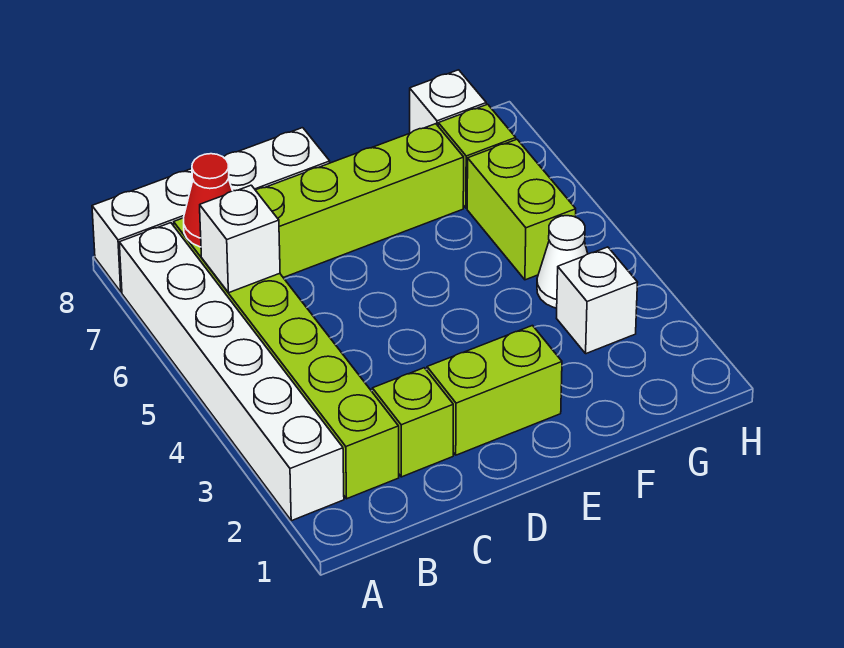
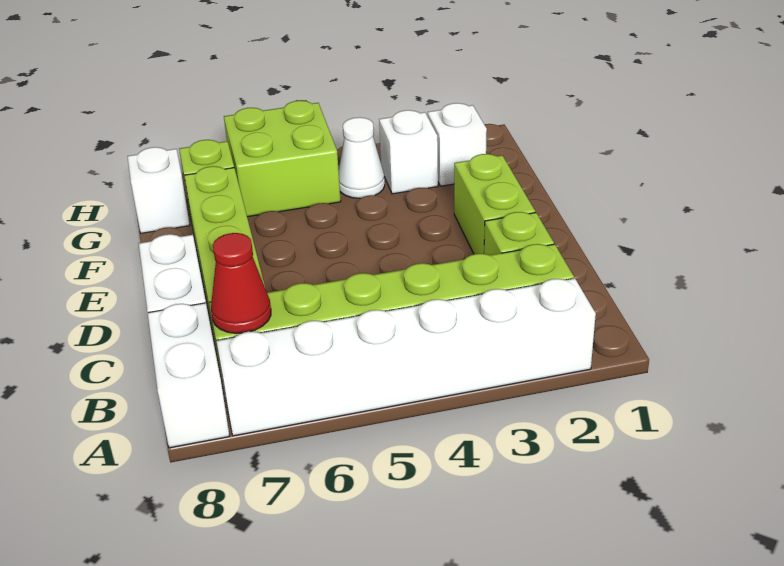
white brick B6 level 2 -> white brick G2 level 1
lime brick G5:G6 level 1 -> lime brick G5:H6 level 1

